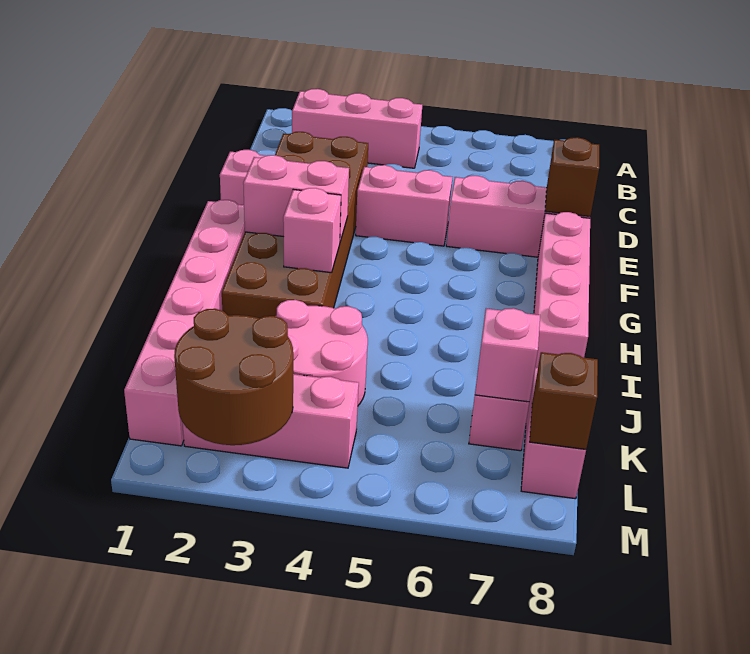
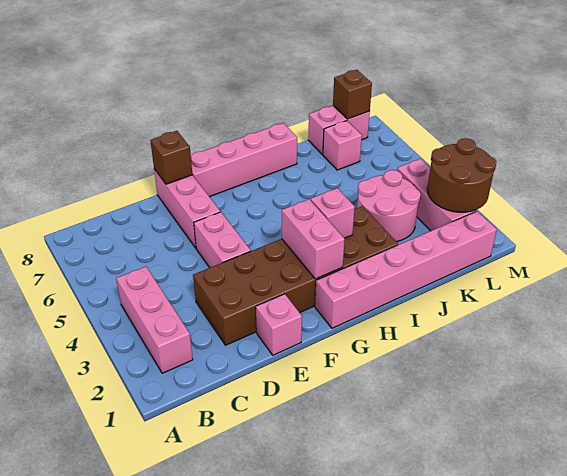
pink brick K7 level 2 -> none

